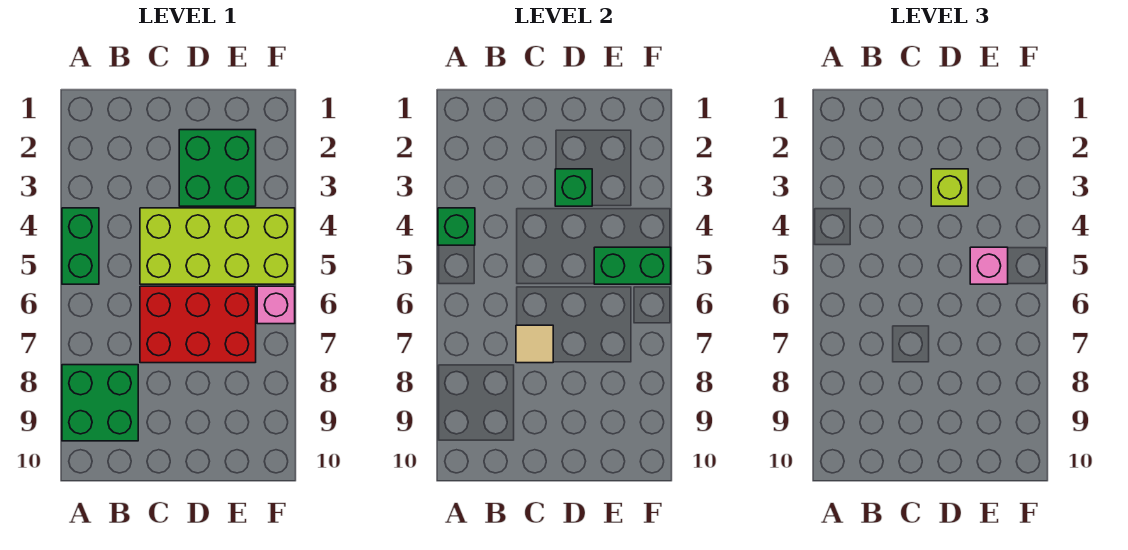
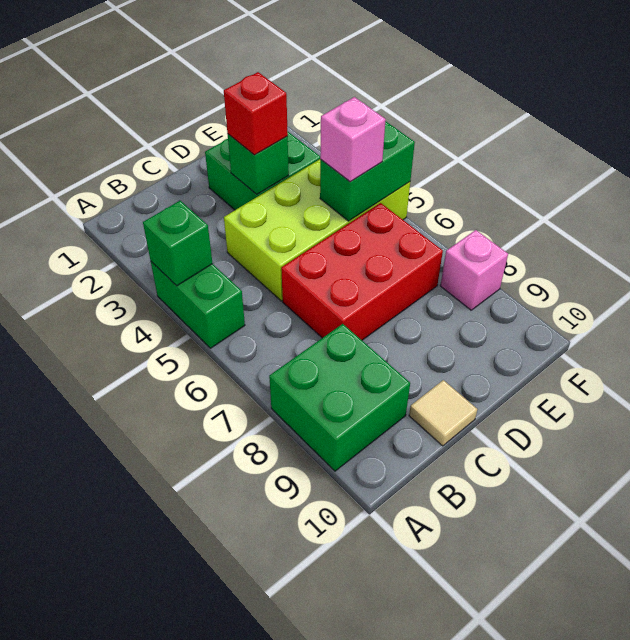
tan tile C7 level 2 -> tan tile C10 level 1
lime brick D3 level 3 -> red brick D3 level 3
pink brick F6 level 1 -> pink brick F8 level 1

